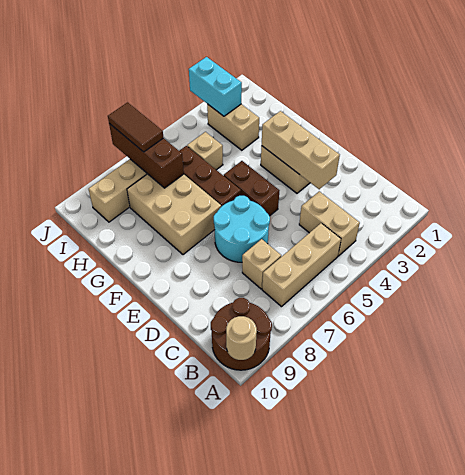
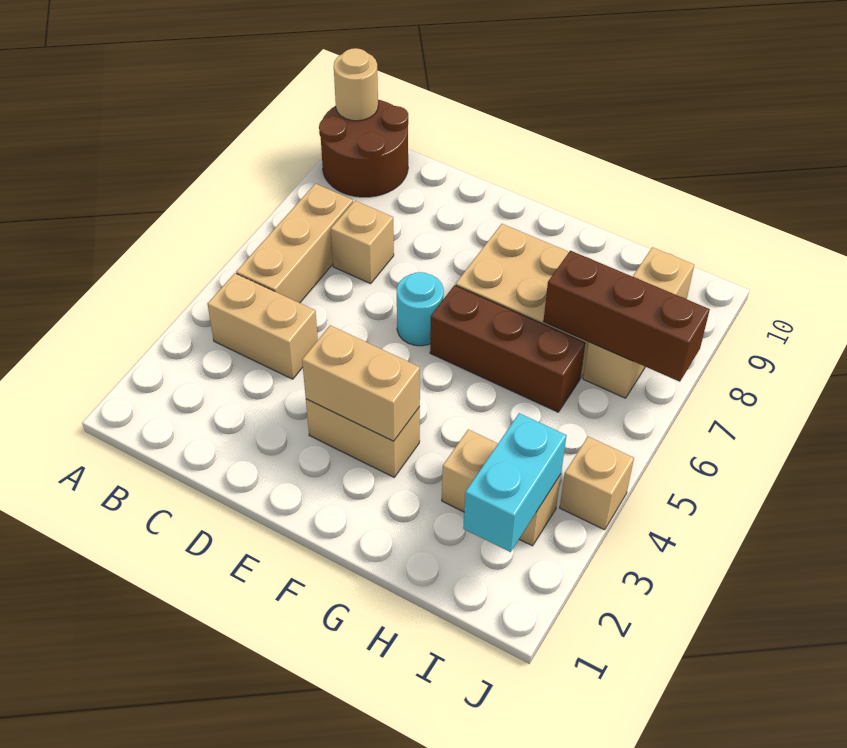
tan brick D3:F3 level 2 -> tan brick E3:F3 level 2
cyan round brick D6:E7 level 1 -> cyan round brick E6 level 1
brown brick E5:F5 level 1 -> none
tan brick H5 level 1 -> tan brick J4 level 1
cyan brick I3:J3 level 2 -> cyan brick I2:I3 level 2
brown tile I7:J7 level 3 -> none

